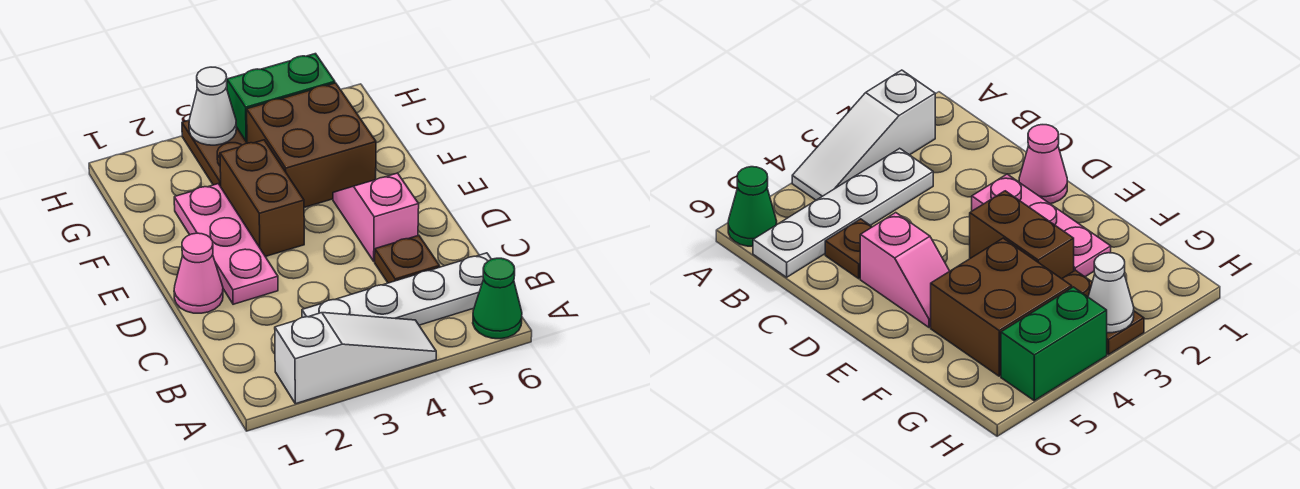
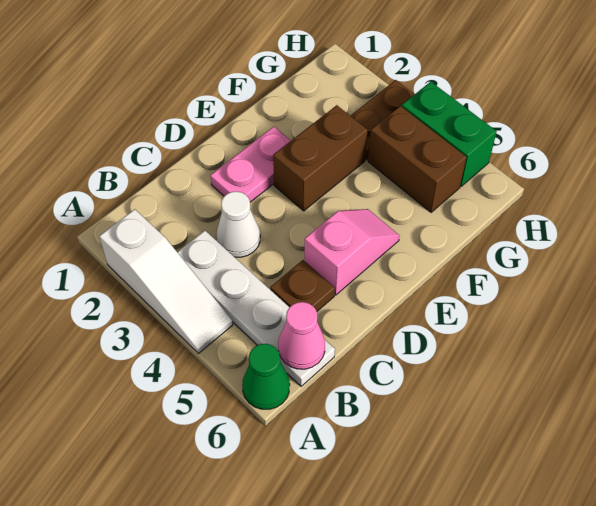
pink cone D1 level 1 -> pink cone B6 level 2
pink plate D2:F2 level 1 -> pink plate D2:E2 level 1
brown brick F4:G5 level 1 -> brown brick G4:G5 level 1
white cone H3 level 2 -> white cone C3 level 1

